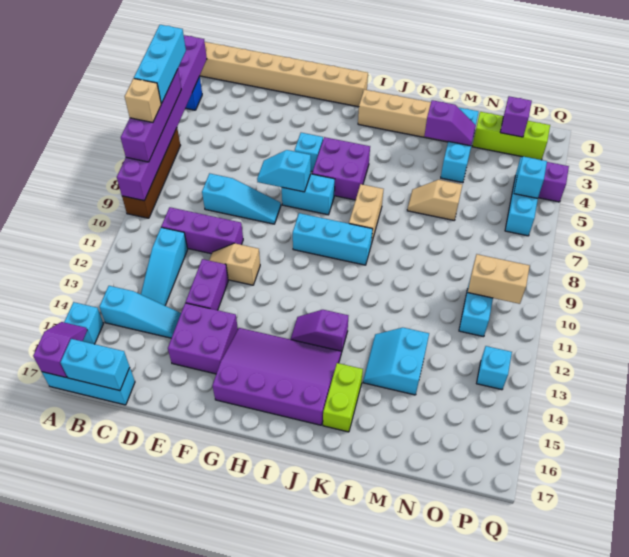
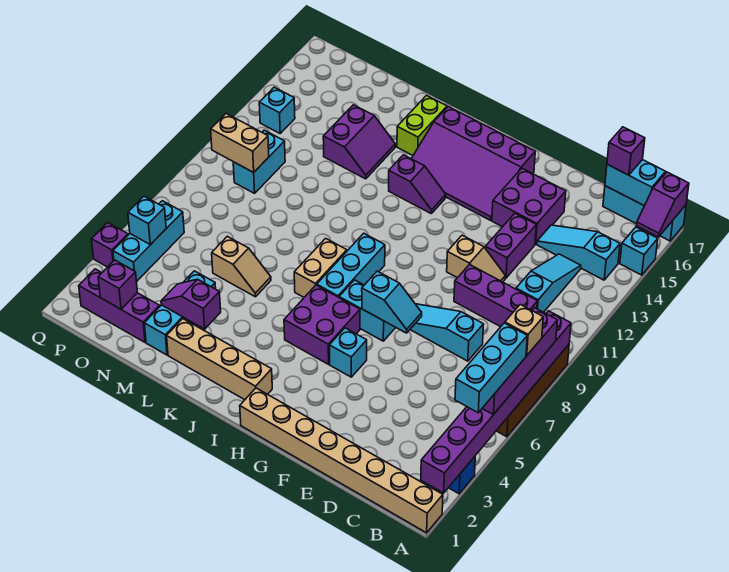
none -> purple brick C17 level 3
cyan brick H9:J9 level 1 -> cyan brick I7:I9 level 1
cyan slope L13:M14 level 1 top M -> purple slope L13:M14 level 1 top M
lime brick N2:P2 level 1 -> purple brick N2:P2 level 1

